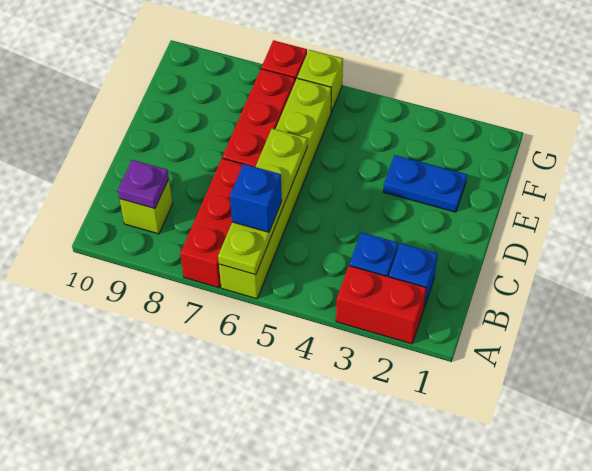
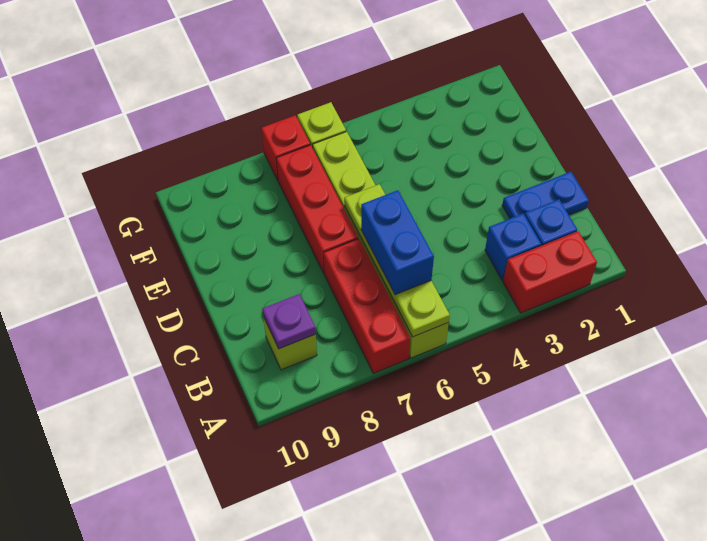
blue brick B6 level 3 -> blue brick B6:C6 level 3
blue plate E2:E3 level 1 -> blue plate C1:C2 level 1

